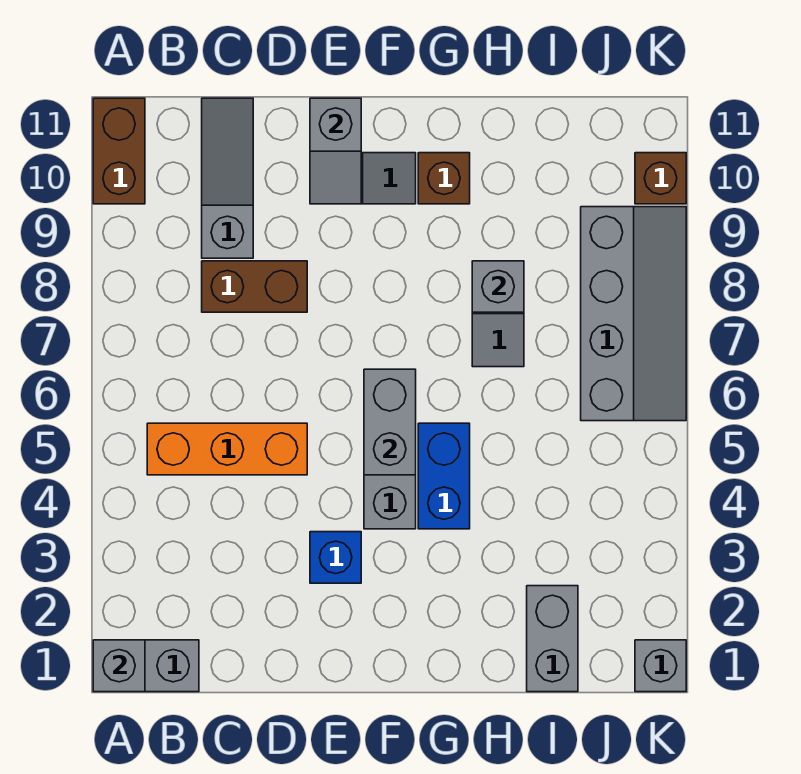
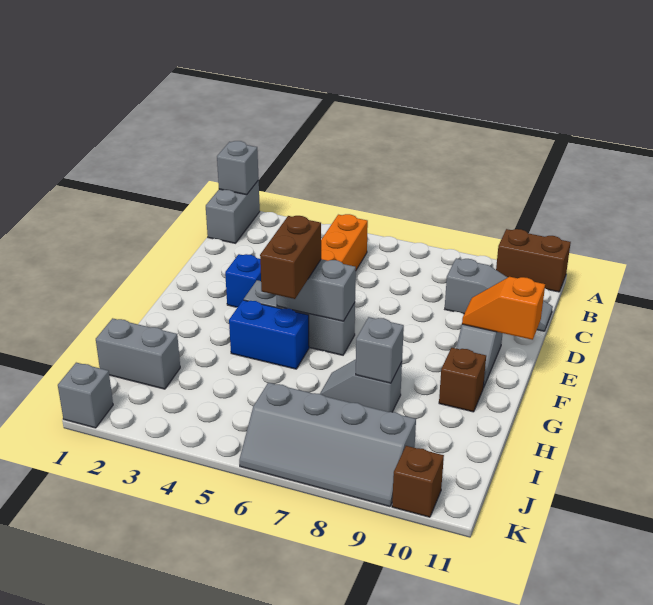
brown brick C8:D8 level 1 -> brown brick F5:G5 level 3
grey slope E10:E11 level 2 top 11 -> orange slope E10:E11 level 2 top 11

